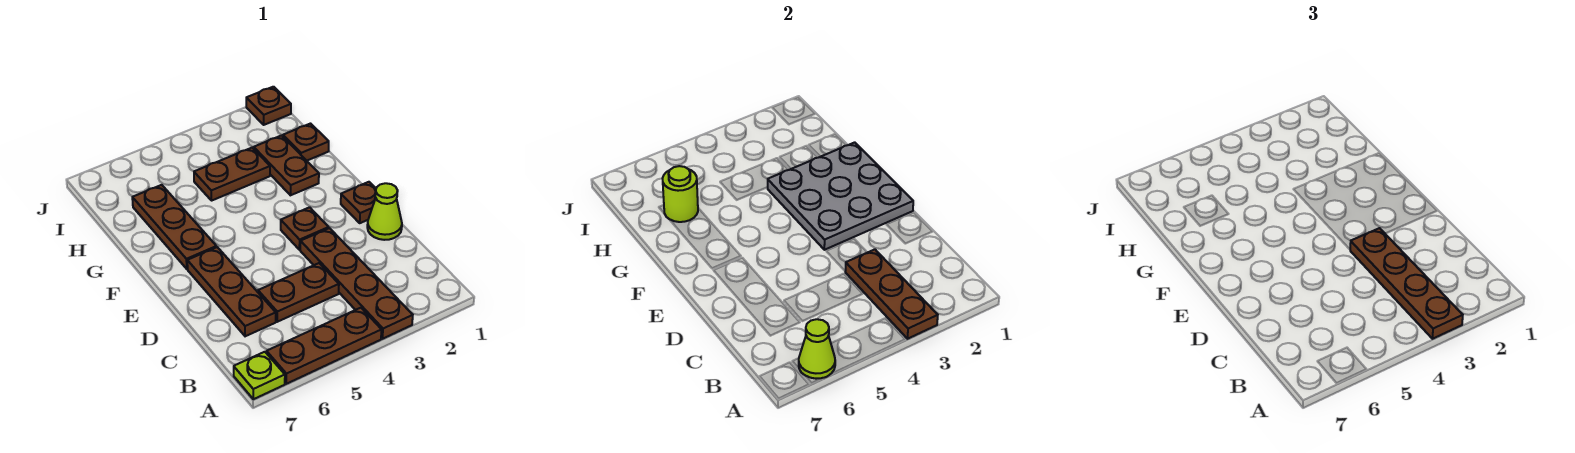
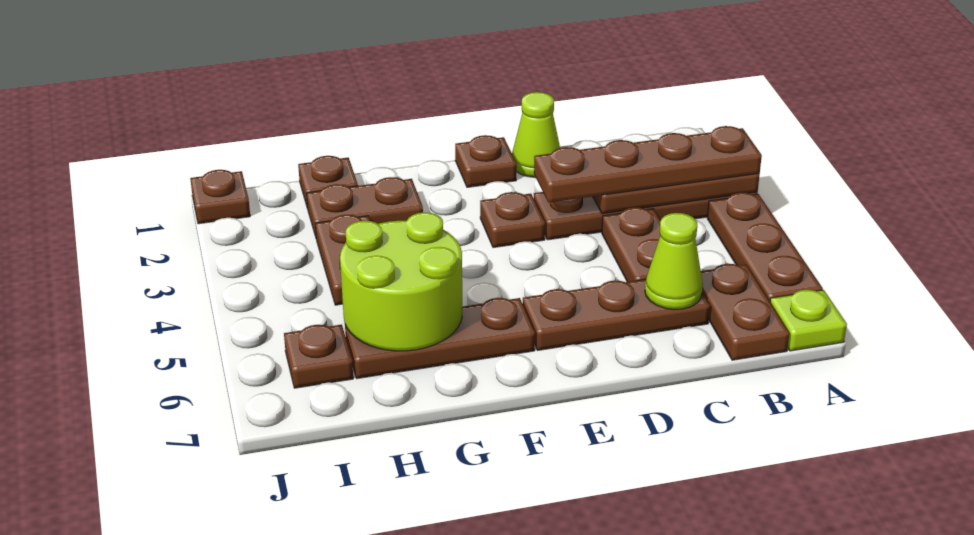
lime cone A6 level 2 -> lime cone C6 level 2
none -> brown plate B6:B7 level 1
grey plate E1:G3 level 2 -> none
lime round brick H6 level 2 -> lime round brick G5:H6 level 2
none -> brown plate I6 level 1

